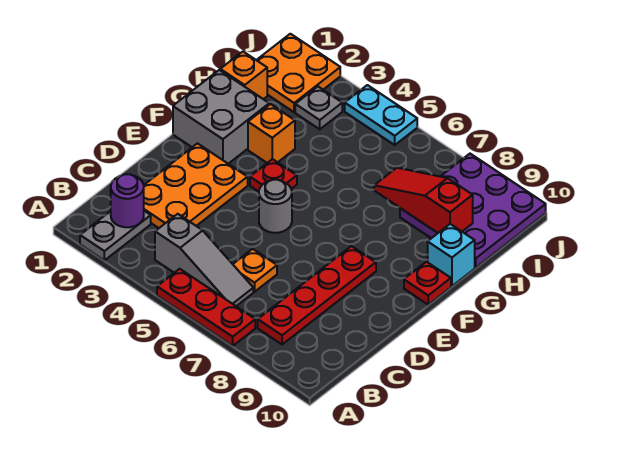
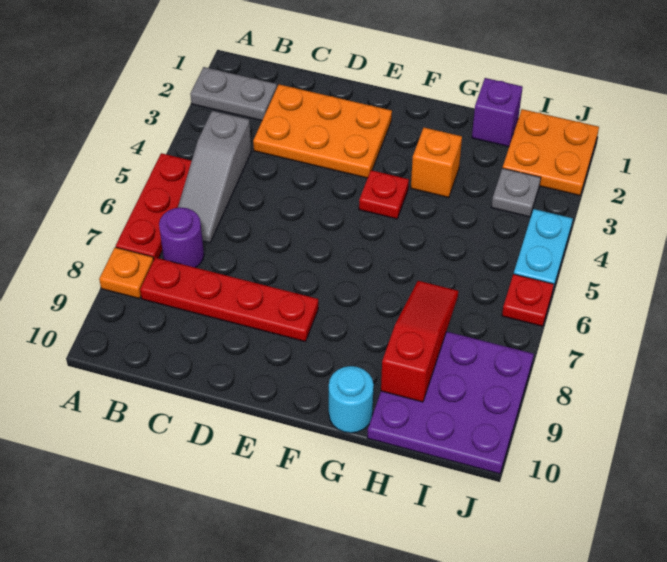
purple round brick B2 level 2 -> purple round brick B7 level 1
orange plate C6 level 1 -> orange plate A8 level 1
grey round brick E5 level 1 -> none
grey brick F1:G2 level 1 -> none
red plate F10 level 1 -> red plate J6 level 1
cyan brick G10 level 1 -> cyan round brick G10 level 1
orange brick H1 level 1 -> purple brick H1 level 1

